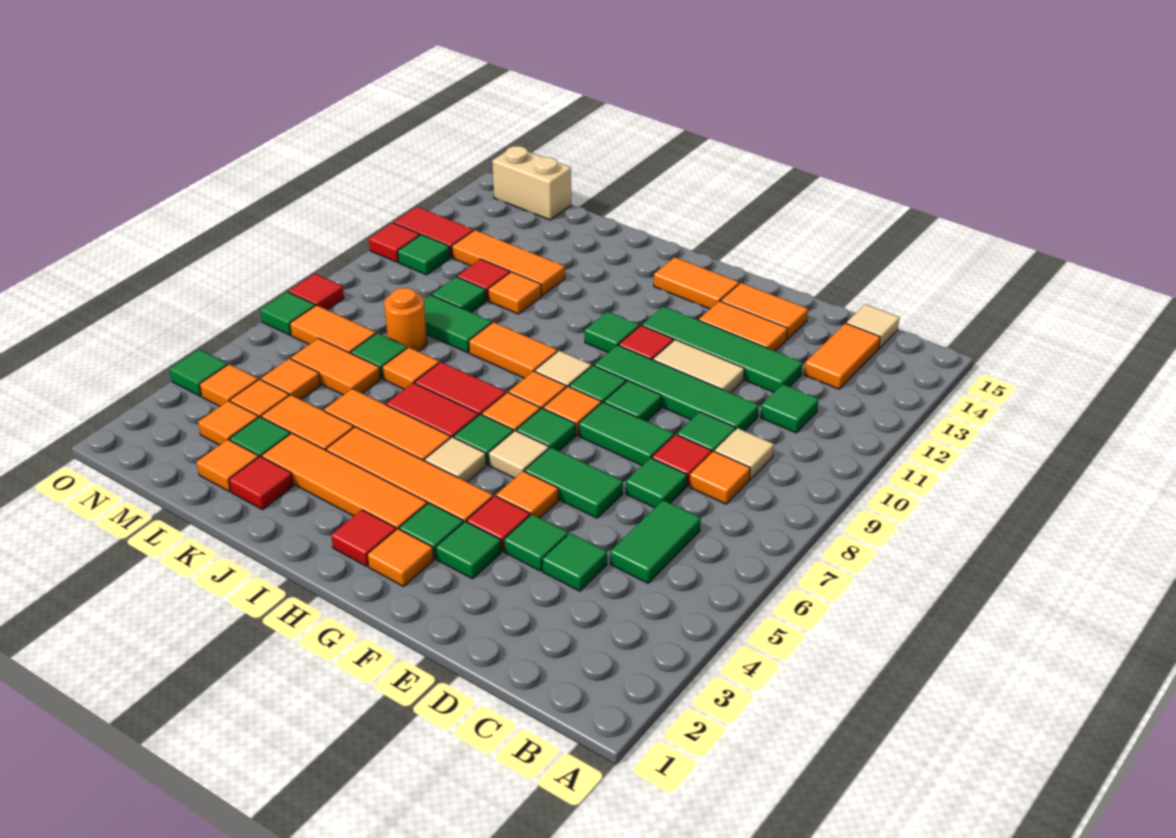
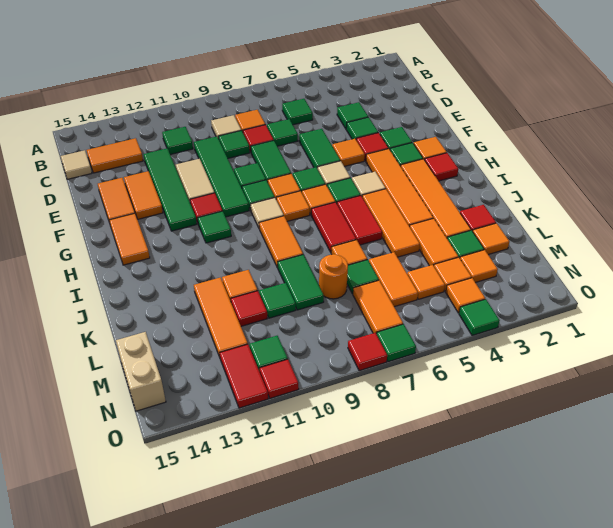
green tile C5:C6 level 1 -> green tile C6 level 1

